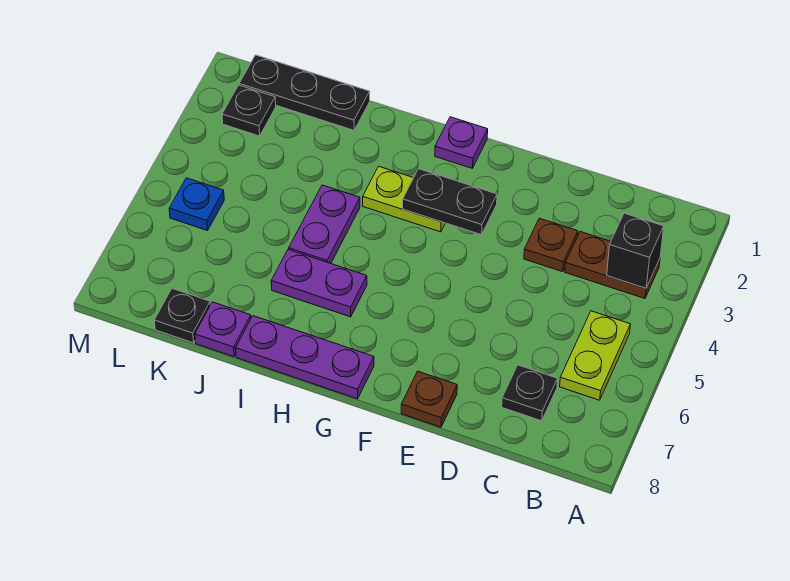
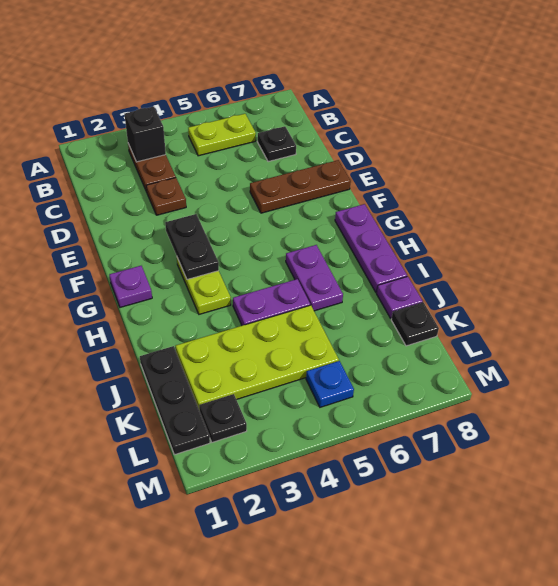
brown plate E8 level 1 -> brown plate E6:E8 level 1
none -> lime plate J2:K5 level 1

